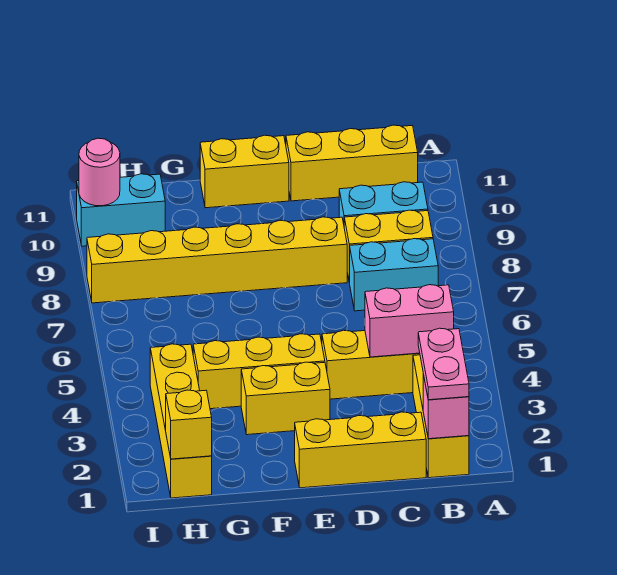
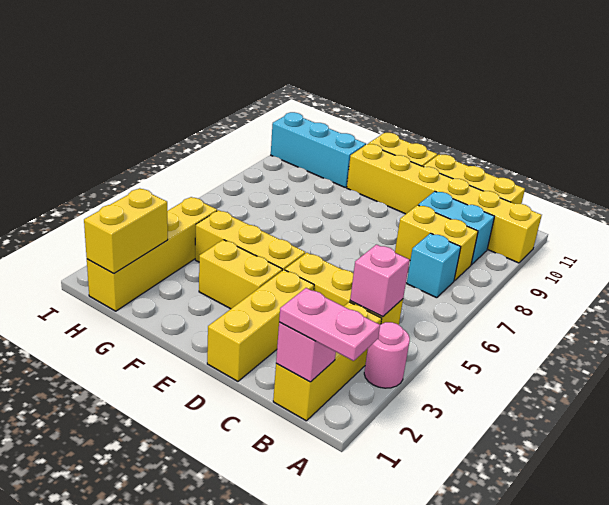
pink plate B1:B2 level 3 -> pink plate A1:B1 level 3
pink brick B4:C4 level 2 -> pink brick B4 level 2
cyan brick B7:C7 level 1 -> cyan brick B7 level 1
yellow brick C1:E1 level 1 -> yellow brick D1:D3 level 1
yellow brick D8:I8 level 1 -> yellow brick A10:F10 level 1
yellow brick H1 level 2 -> yellow brick H1:H2 level 2
cyan brick H10:I10 level 1 -> cyan brick G10:I10 level 1
pink round brick I10 level 2 -> pink round brick A3 level 1

